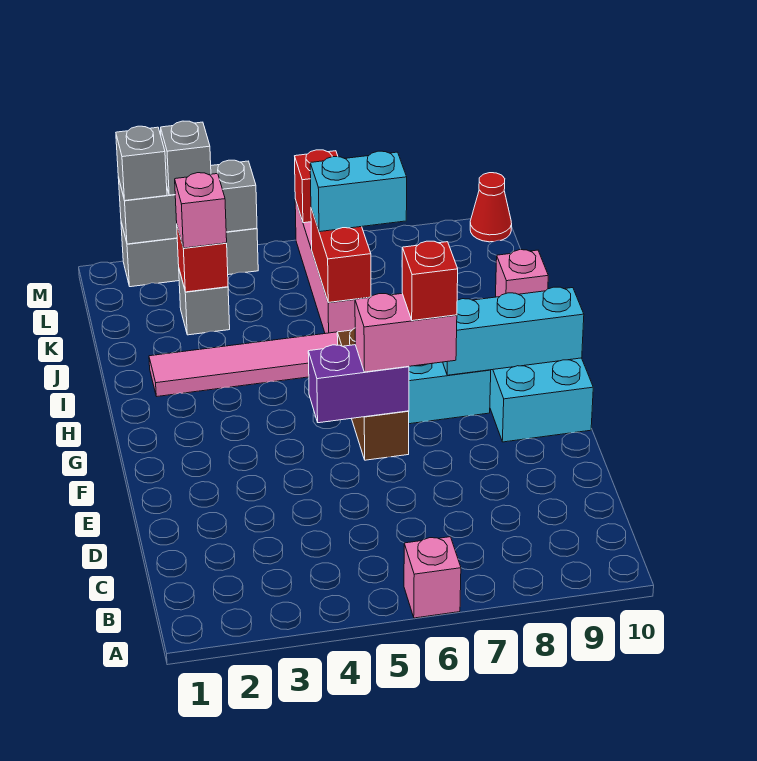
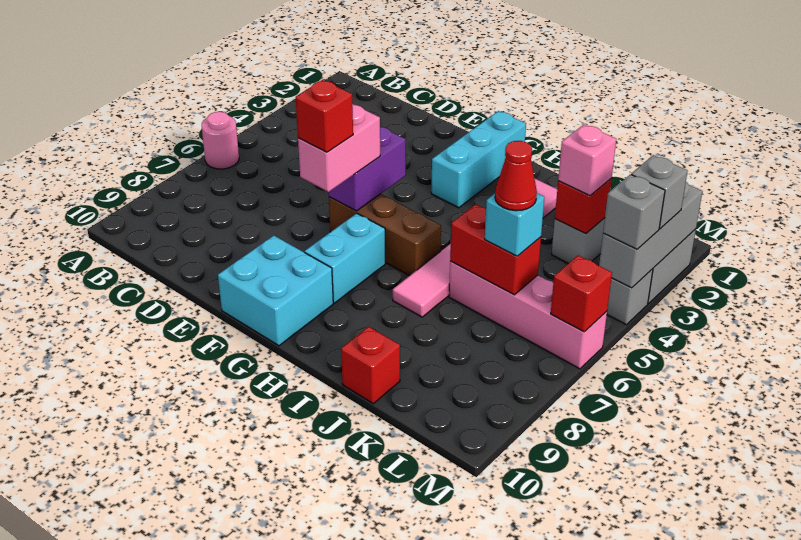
pink brick A6 level 1 -> pink round brick A6 level 1
cyan brick G8:G10 level 2 -> cyan brick G1:G3 level 1
pink brick J10 level 1 -> red brick J10 level 1
cyan brick K6:K7 level 3 -> cyan brick K6 level 3
grey brick M2 level 3 -> grey brick M4 level 3
red cone M10 level 1 -> red cone K6 level 4

